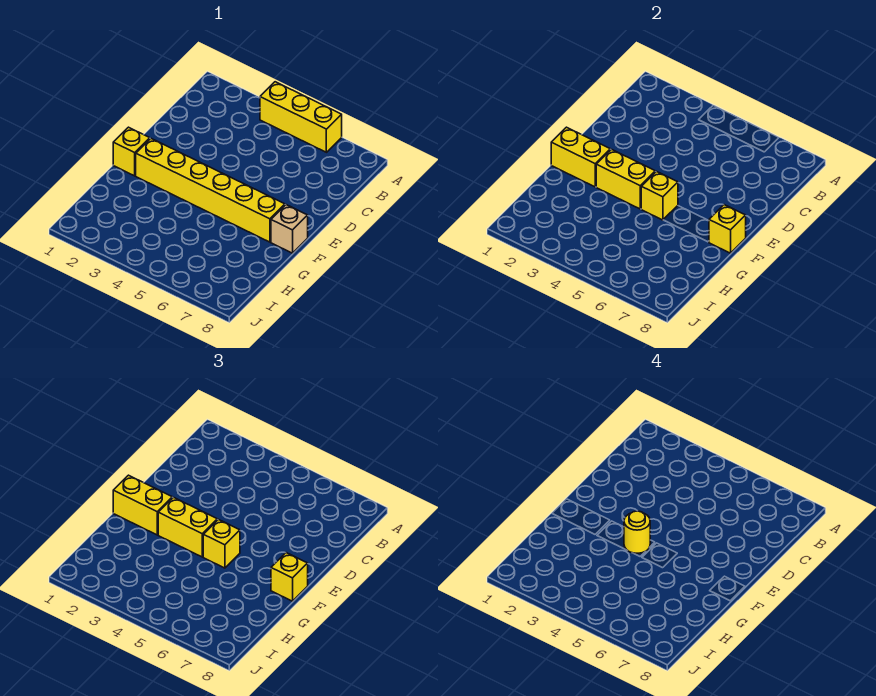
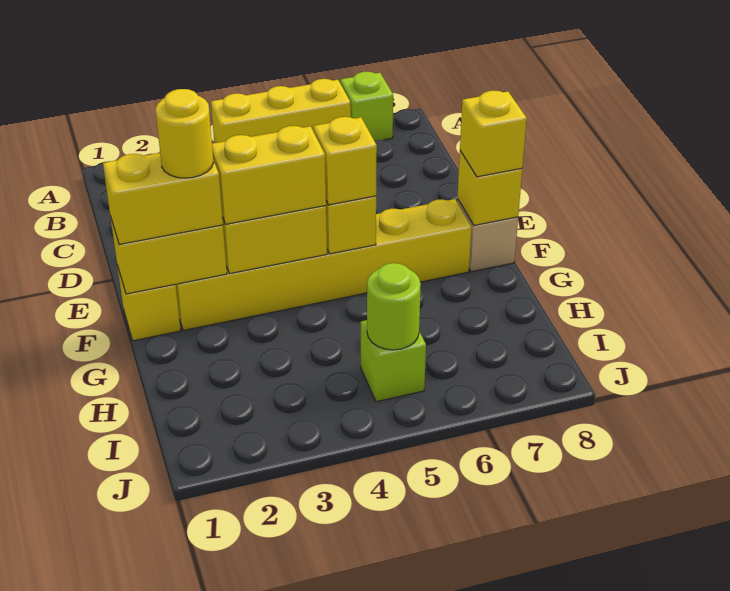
none -> lime brick A7 level 1
yellow round brick F4 level 4 -> yellow round brick F2 level 4
none -> lime brick I5 level 1
none -> lime round brick I5 level 2

